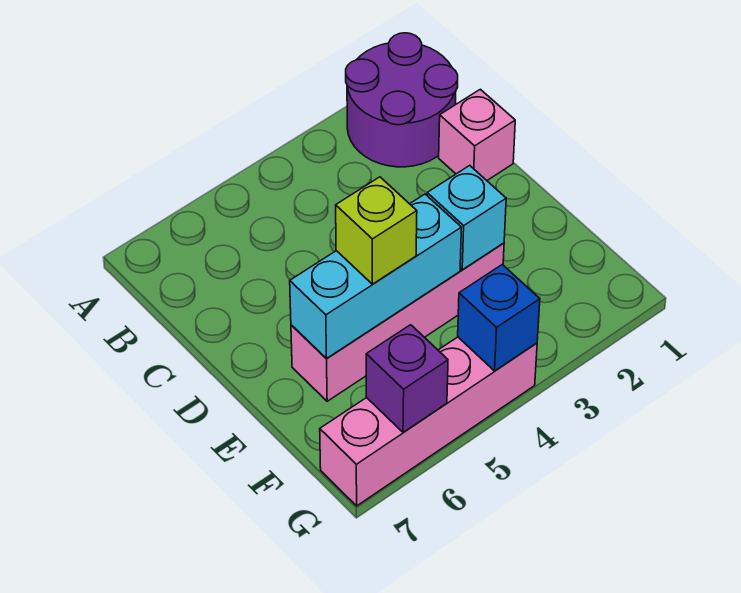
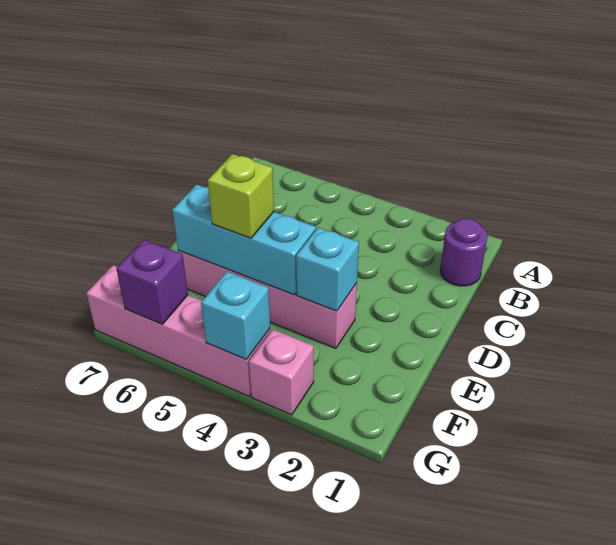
purple round brick A1:B2 level 1 -> purple round brick B1 level 1
pink brick C1 level 1 -> pink brick G3 level 1
blue brick G4 level 2 -> cyan brick G4 level 2

